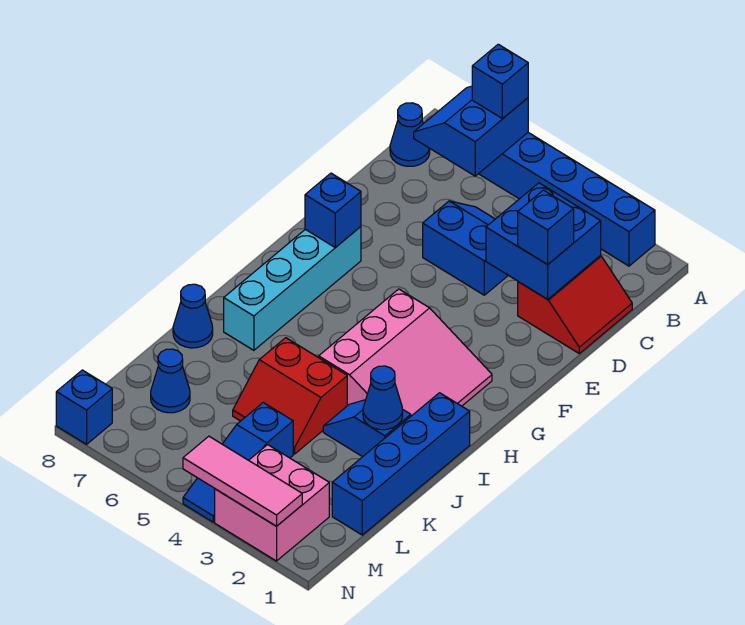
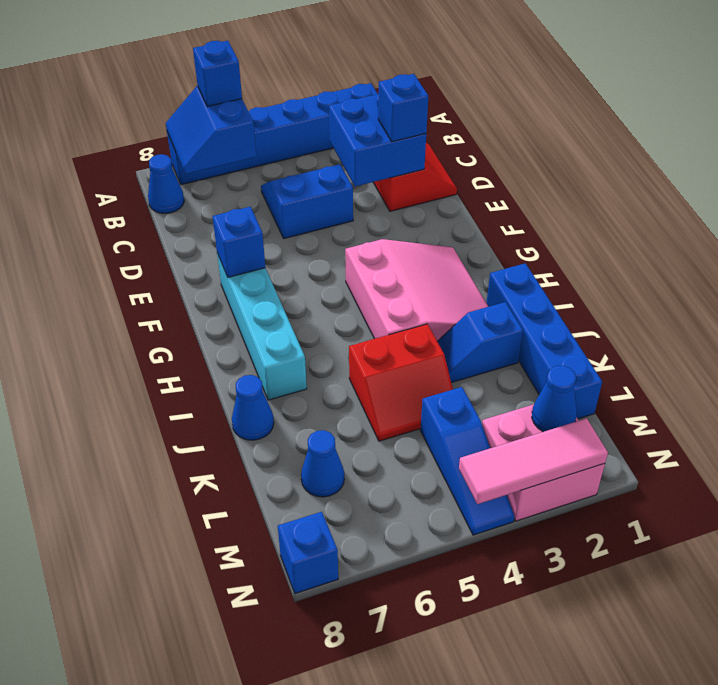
blue cone J2 level 2 -> blue cone M2 level 2

